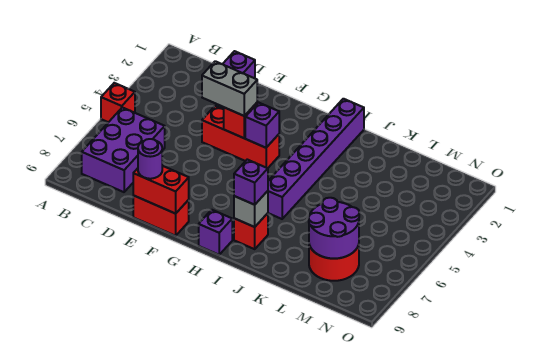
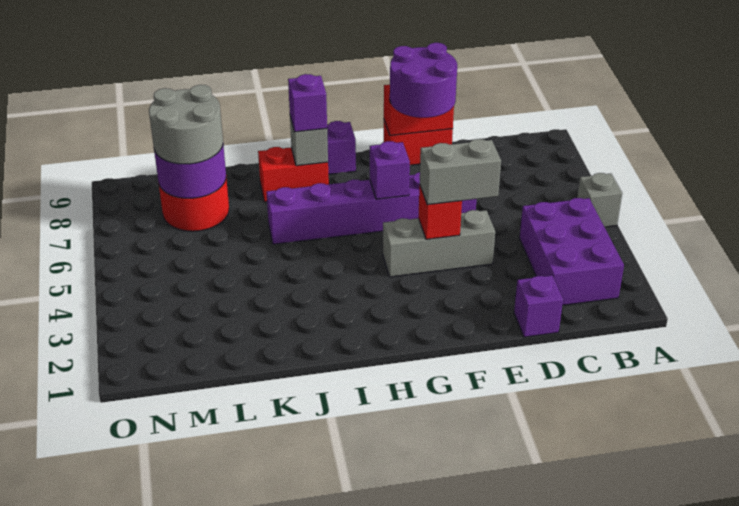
red brick A5 level 1 -> grey brick A5 level 1
purple brick B6:C8 level 1 -> purple brick B2:C4 level 1
red brick E4:G4 level 1 -> grey brick E4:G4 level 1
purple round brick E9 level 3 -> purple round brick E8:F9 level 3
purple brick G4 level 2 -> purple brick G6 level 2
purple brick I1:I6 level 1 -> purple brick E6:J6 level 1
red brick I8 level 1 -> red brick I8:J8 level 1
none -> grey round brick L7:M8 level 3

